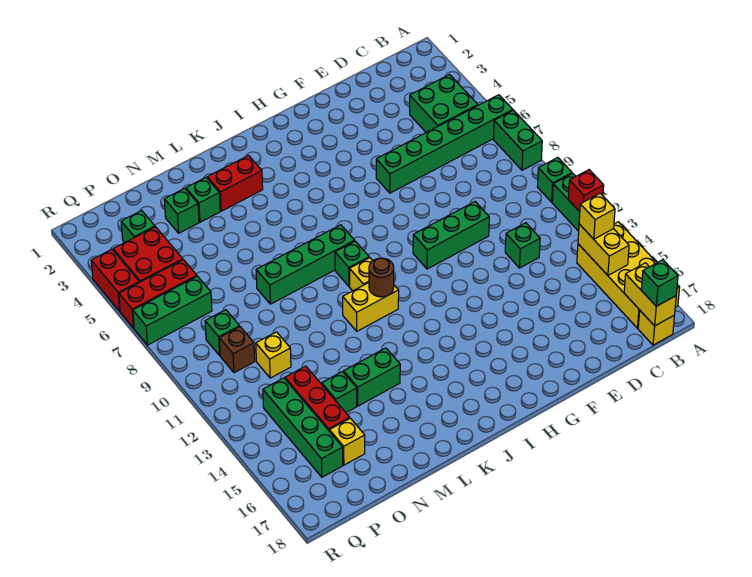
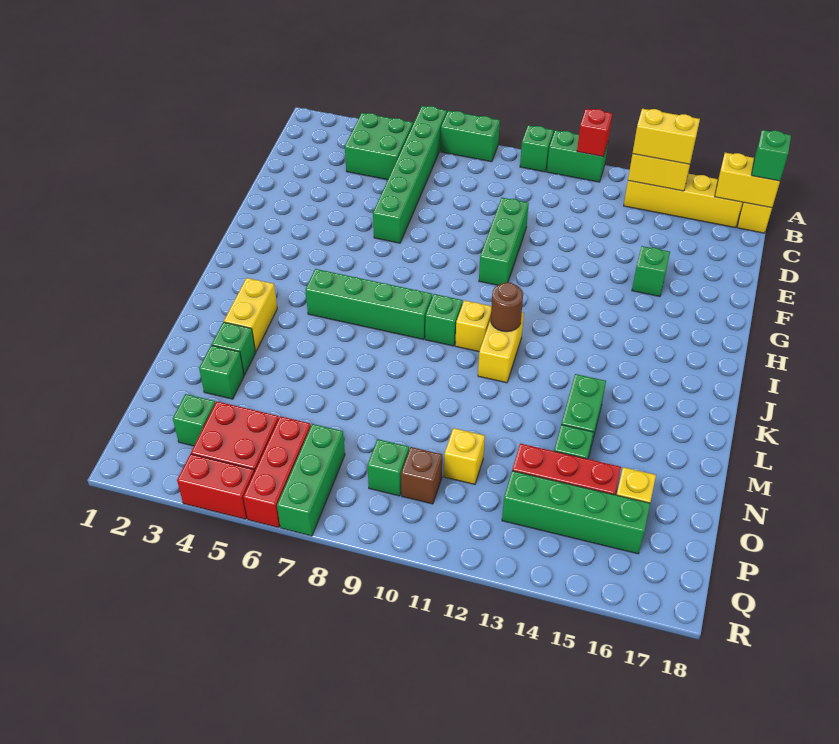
yellow brick A14:B17 level 1 -> yellow brick B14:B17 level 1
yellow brick B14 level 3 -> yellow brick B14:B15 level 3
green brick D12 level 1 -> green brick F15 level 1
green brick J8:M8 level 1 -> green brick J5:J8 level 1
red brick K3:L3 level 1 -> yellow brick K3:L3 level 1

